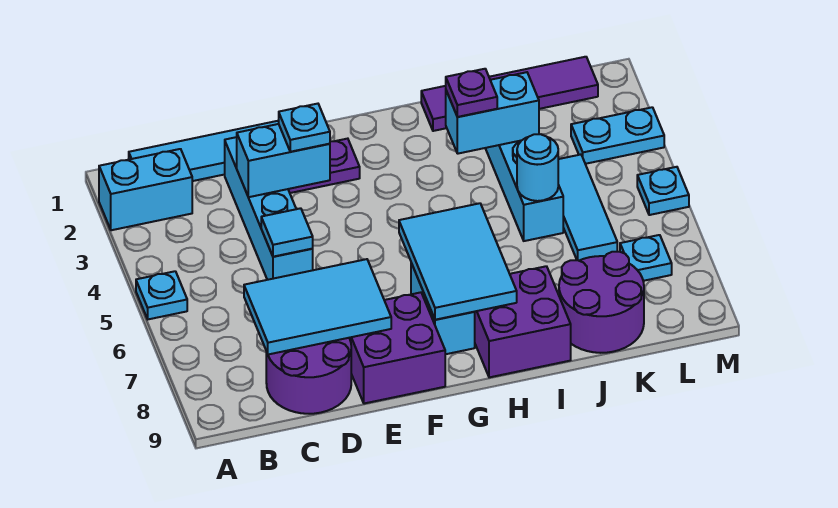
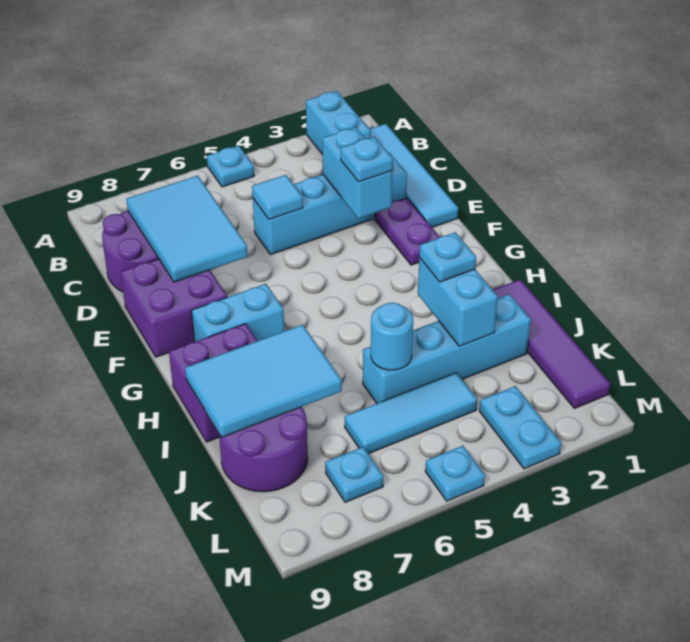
cyan tile G6:H8 level 2 -> cyan tile I7:J9 level 2
purple plate I3 level 3 -> cyan plate I3 level 3

